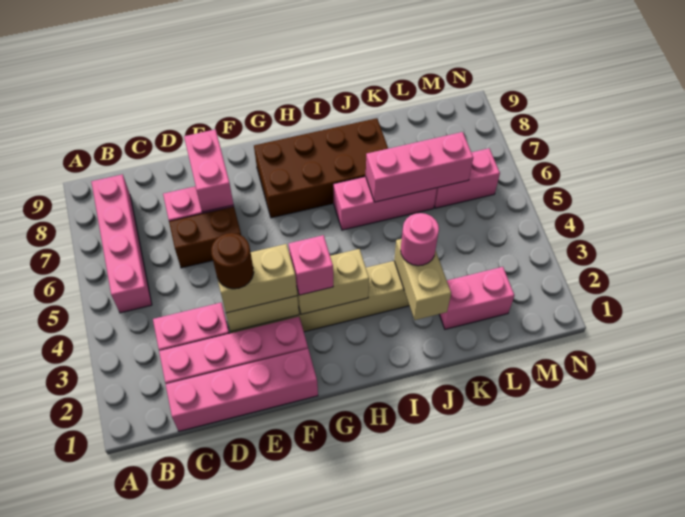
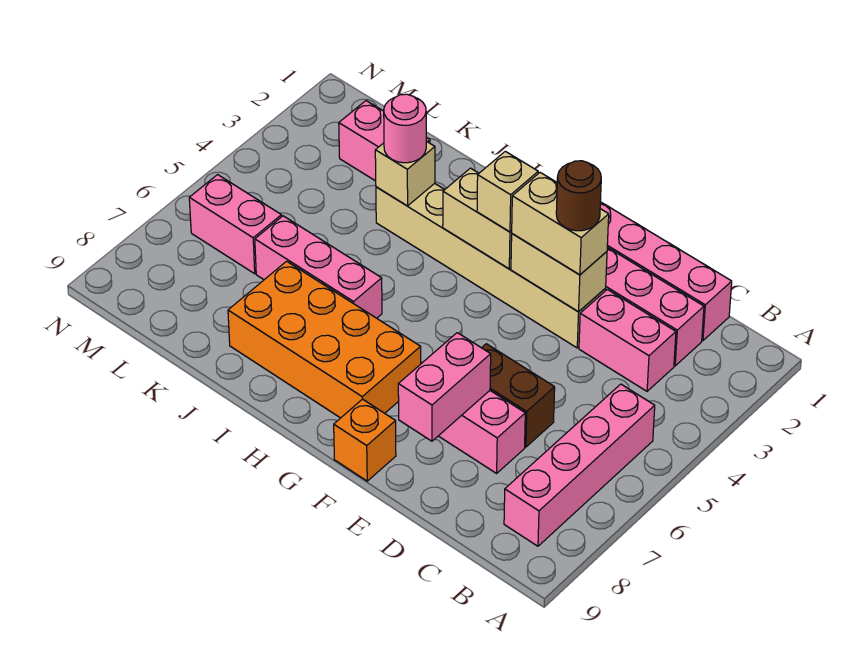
none -> orange brick F9 level 1
pink brick G3 level 3 -> tan brick G3 level 3
brown brick G7:J8 level 1 -> orange brick G7:J8 level 1
tan brick J2:J3 level 2 -> tan brick J3 level 2
pink brick J6:L6 level 2 -> none

